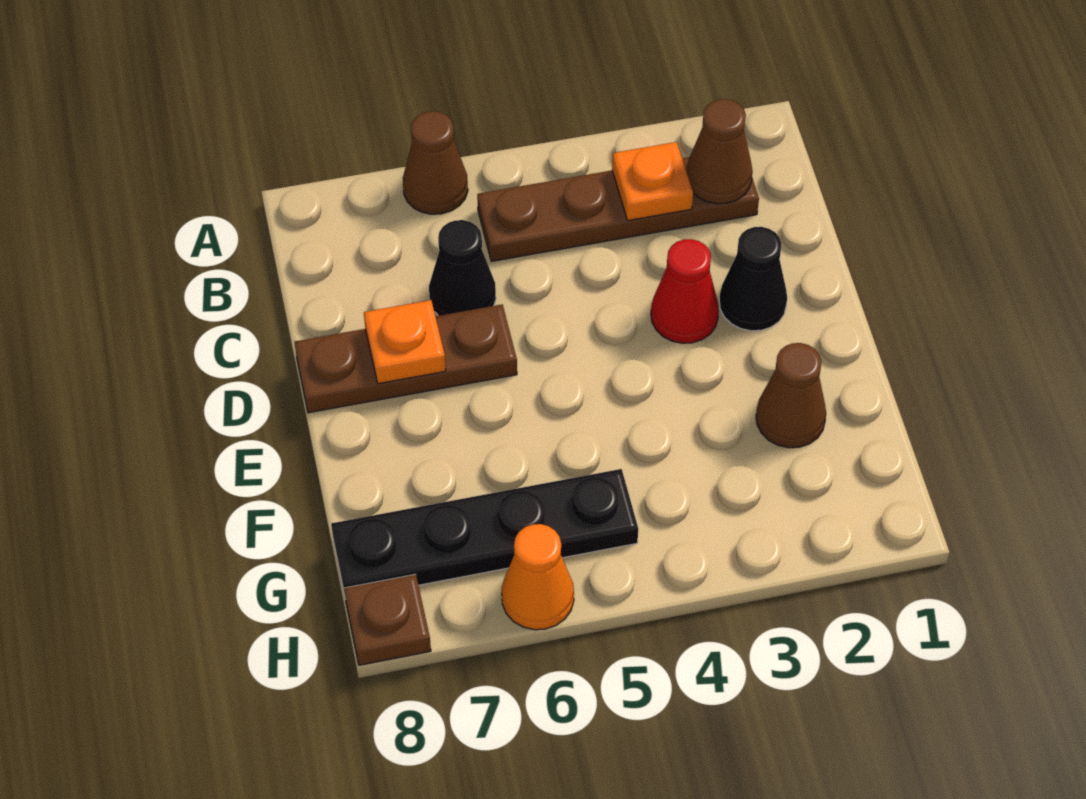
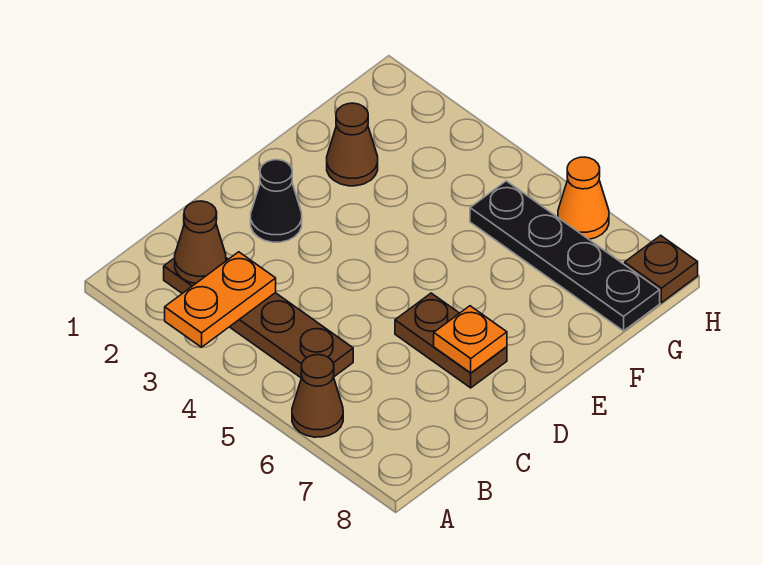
orange plate B3 level 2 -> orange plate A3:B3 level 2
black cone C6 level 1 -> none
red cone D3 level 1 -> none
brown plate D6:D8 level 1 -> brown plate D6:D7 level 1

